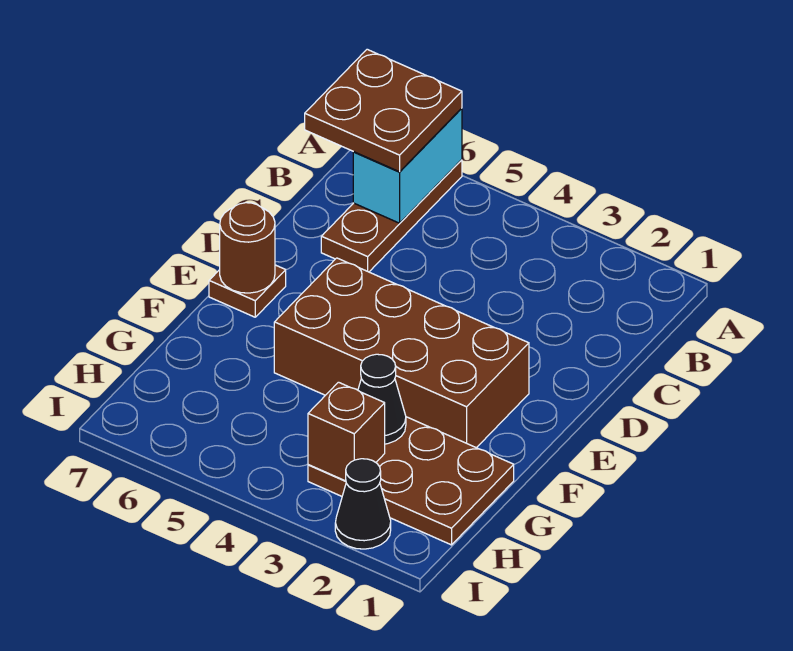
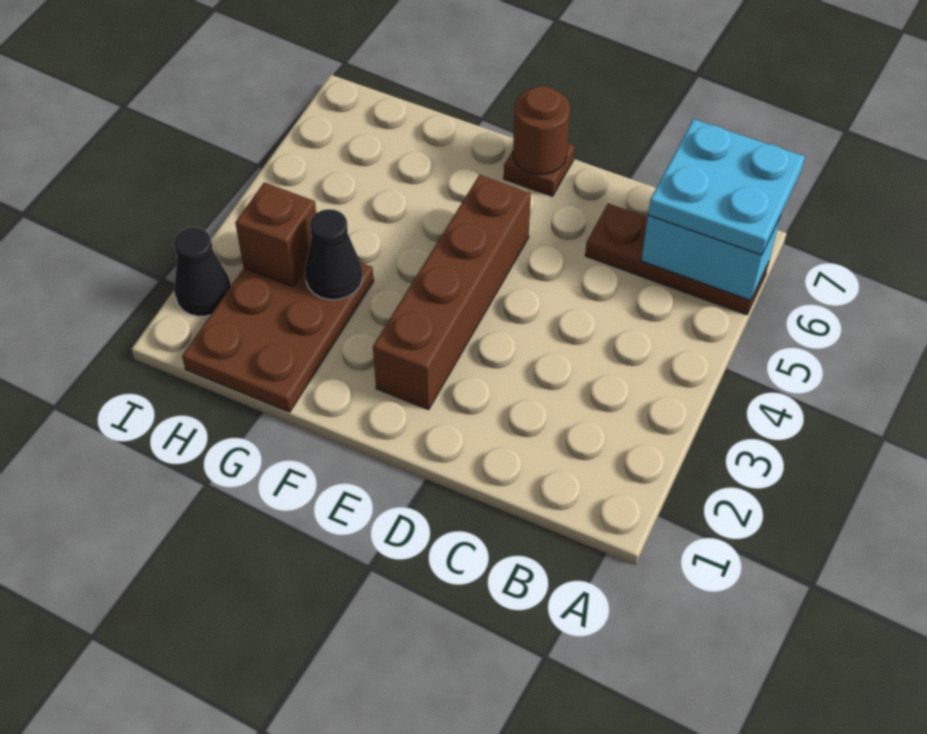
brown plate A6:B7 level 3 -> cyan plate A6:B7 level 3
brown brick E2:F5 level 1 -> brown brick E2:E5 level 1

